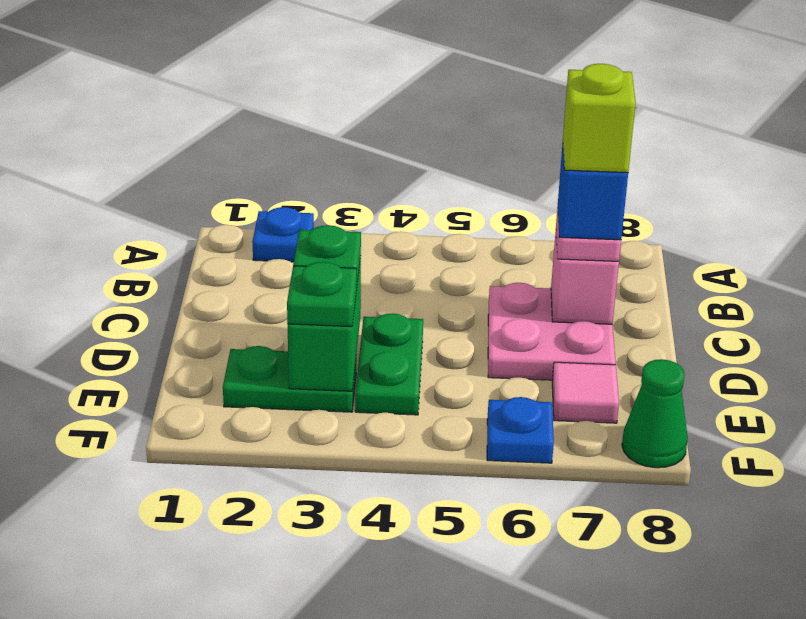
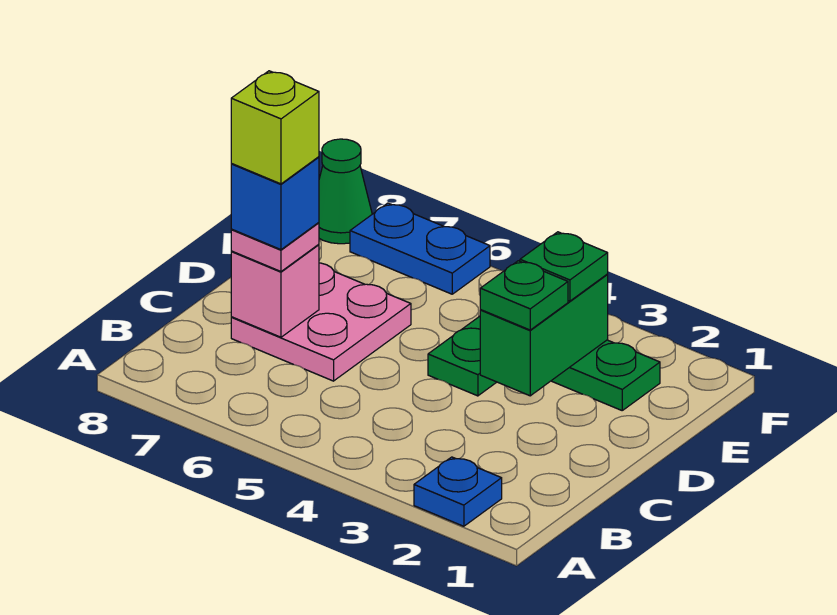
pink tile E7 level 1 -> none
blue plate F6 level 1 -> blue plate F6:F7 level 1

